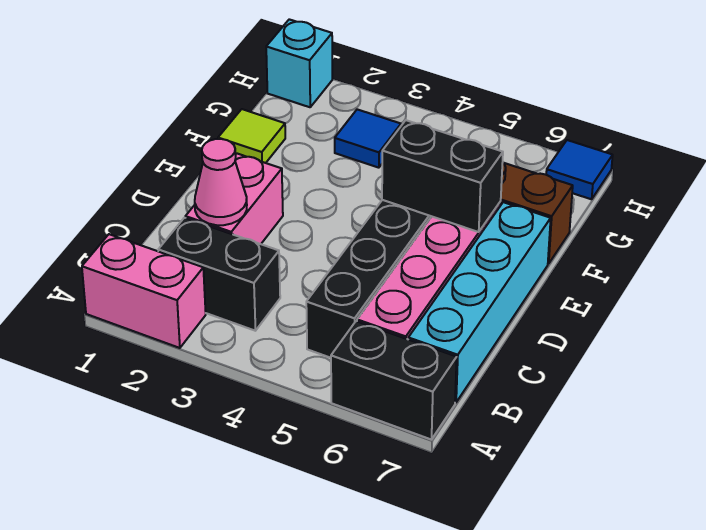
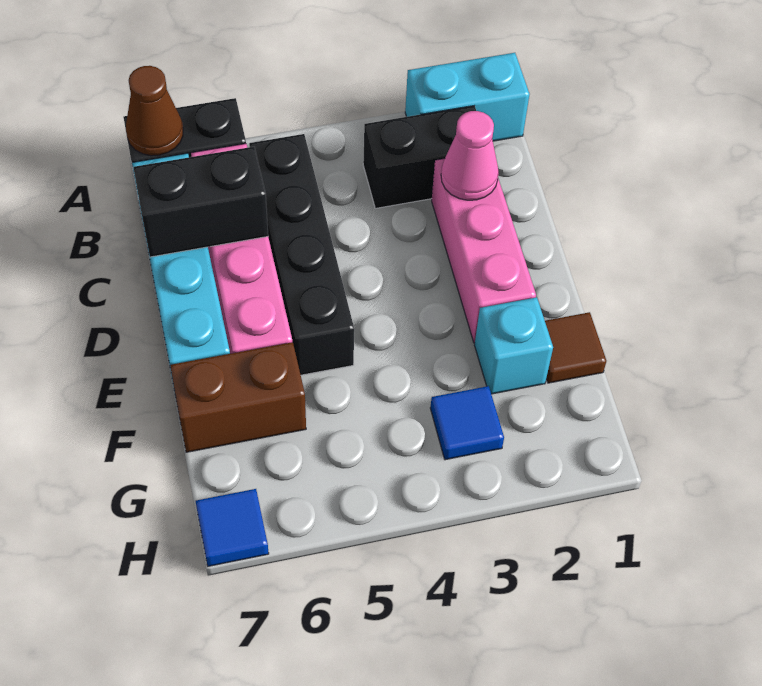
pink brick A1:A2 level 1 -> cyan brick A1:A2 level 1
none -> brown cone A7 level 2
pink brick C2:D2 level 1 -> pink brick C2:E2 level 1
black brick E5:E6 level 2 -> black brick C6:C7 level 2
lime tile F1 level 1 -> brown tile F1 level 1
cyan brick H1 level 1 -> cyan brick F2 level 1

